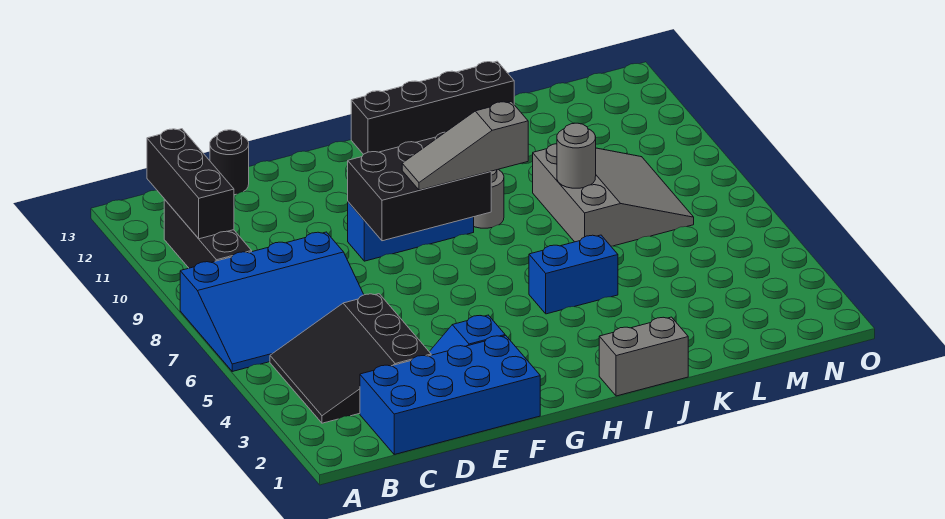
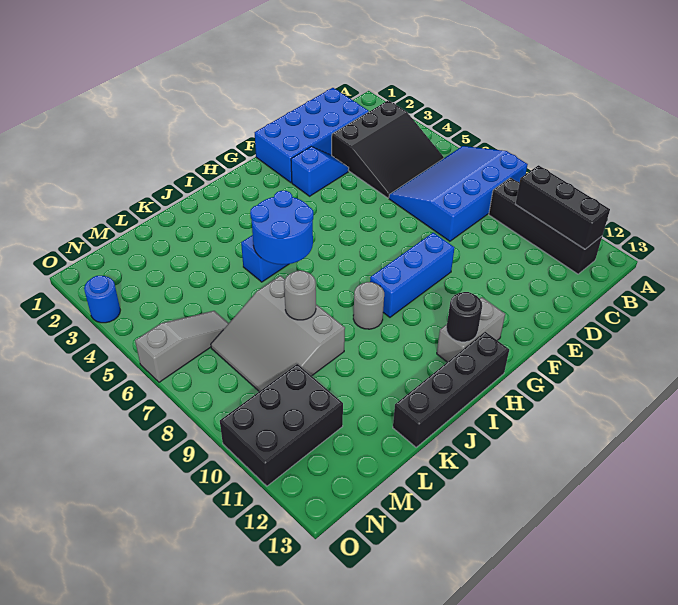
black slope B3:D5 level 1 top D -> black slope B3:D5 level 1 top 3
black brick B9:B11 level 1 -> black brick B9:B12 level 1
black round brick D13 level 1 -> black round brick H12 level 2
black brick F8:H9 level 2 -> black brick M10:O11 level 1
grey slope G8:I8 level 3 top I -> grey slope M6:O6 level 1 top O
grey brick I1:J1 level 1 -> grey brick G12:H12 level 1
none -> blue round brick I5:J6 level 2
none -> blue round brick O3 level 1

